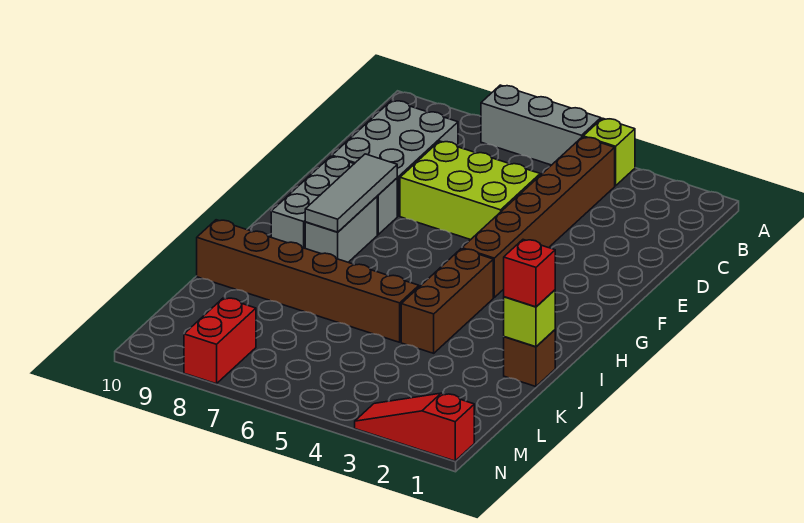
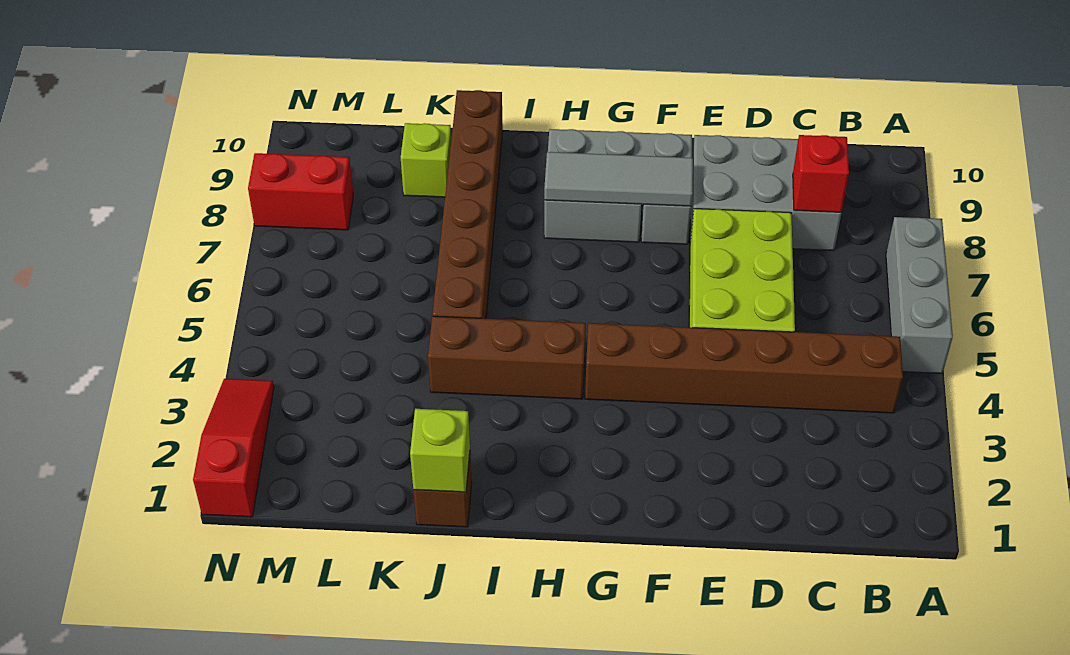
lime brick A4 level 1 -> lime brick K9 level 1
red brick J1 level 3 -> red brick C8 level 2

